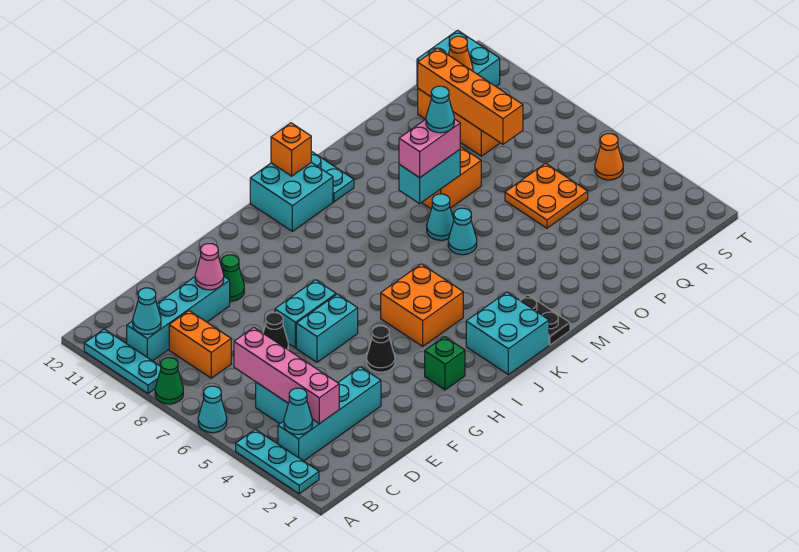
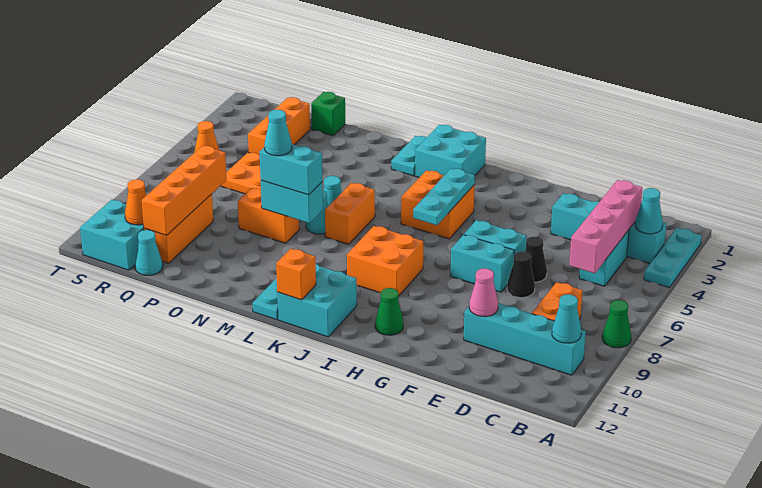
cyan cone A6 level 1 -> cyan cone Q12 level 1
cyan plate A9:A11 level 1 -> cyan plate I4:I6 level 2
green cone F10 level 1 -> green cone H11 level 1
black cone G4 level 1 -> black cone E6 level 1
green brick H2 level 1 -> green brick P1 level 1
none -> orange brick I8:J9 level 1
black plate L1:L2 level 1 -> cyan plate L1:L2 level 1
none -> orange brick L6:L7 level 1
pink brick M8:N8 level 3 -> cyan brick M8:N8 level 3
none -> orange brick Q2:Q4 level 1

